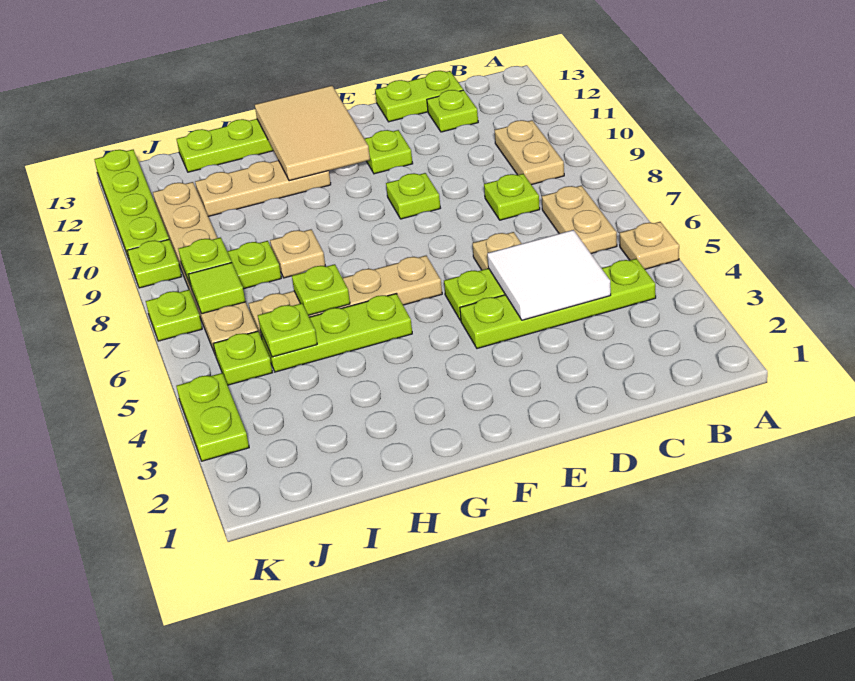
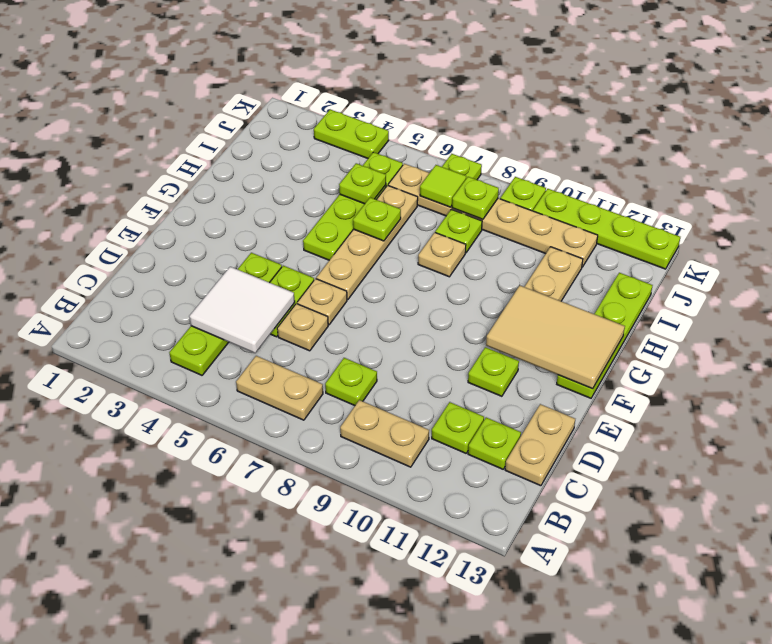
tan plate A5 level 1 -> tan plate E6 level 1
lime plate C13:D13 level 1 -> tan plate C13:D13 level 1
lime plate E9 level 1 -> lime plate C11 level 1

